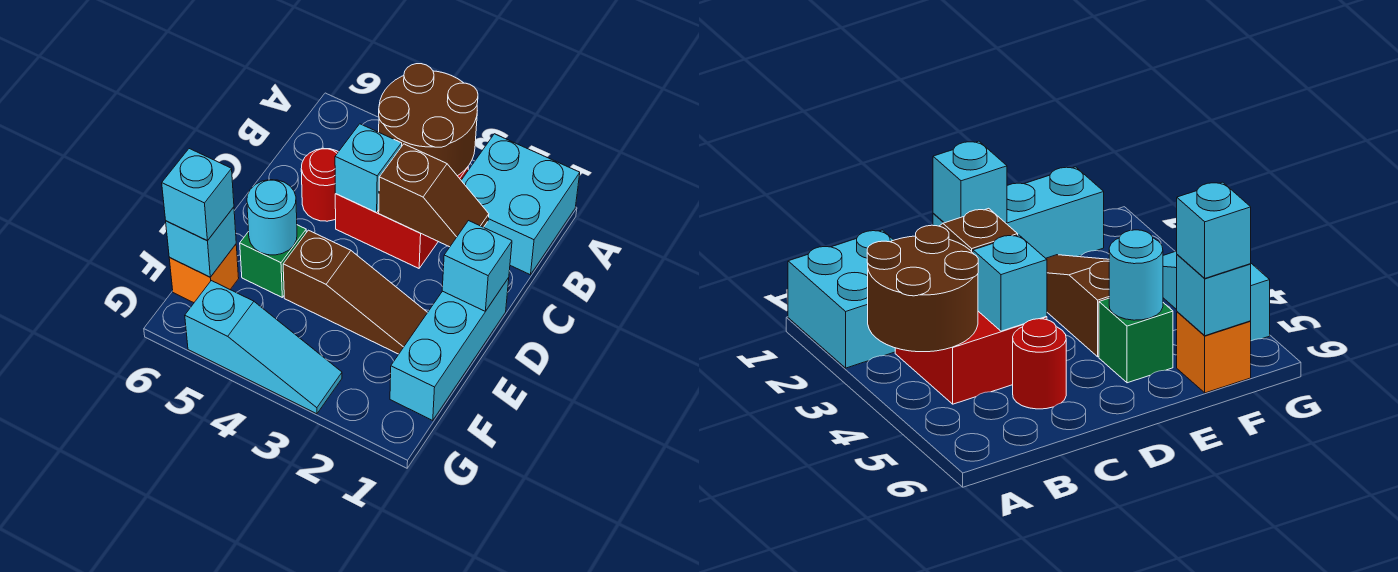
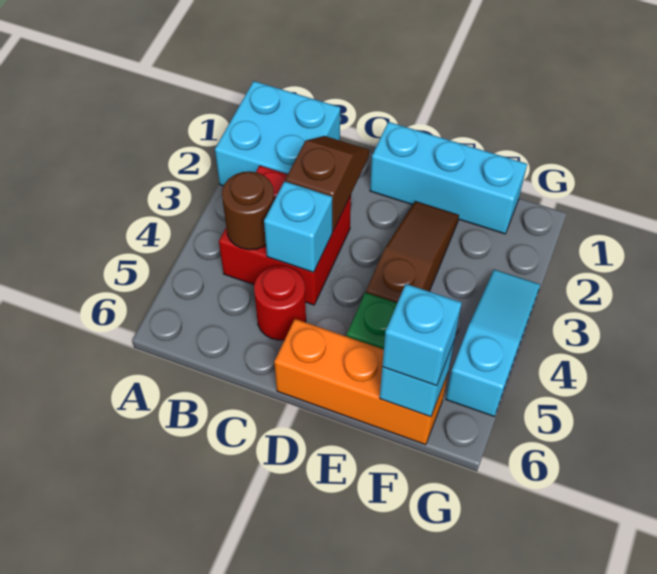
brown round brick A3:B4 level 2 -> brown round brick B4 level 2
cyan brick D1 level 2 -> none
cyan round brick E5 level 2 -> none
orange brick F6 level 1 -> orange brick D6:F6 level 1

